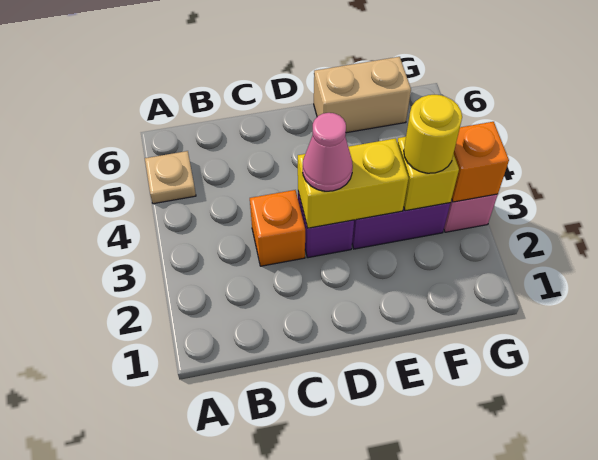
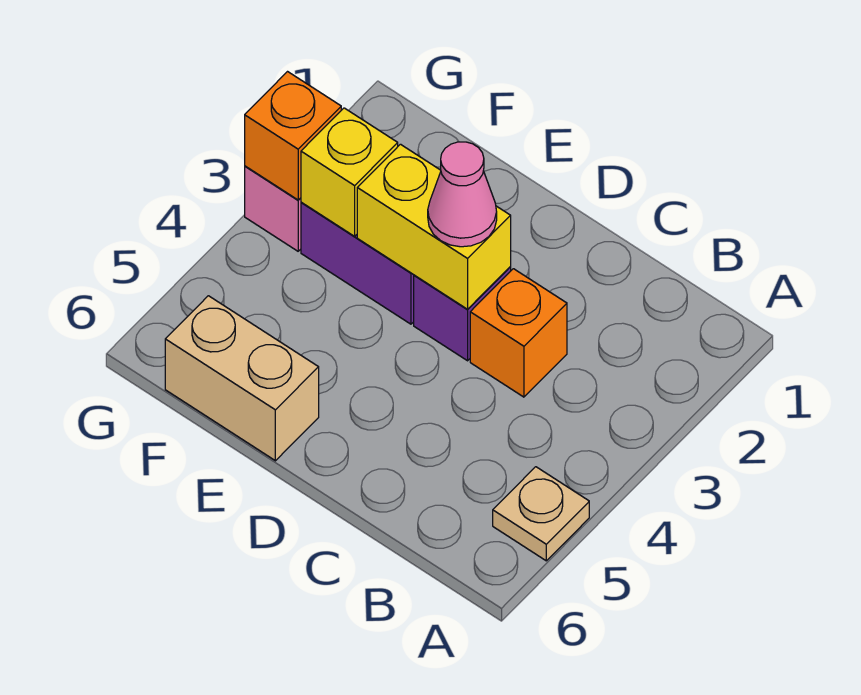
yellow round brick F3 level 3 -> none

